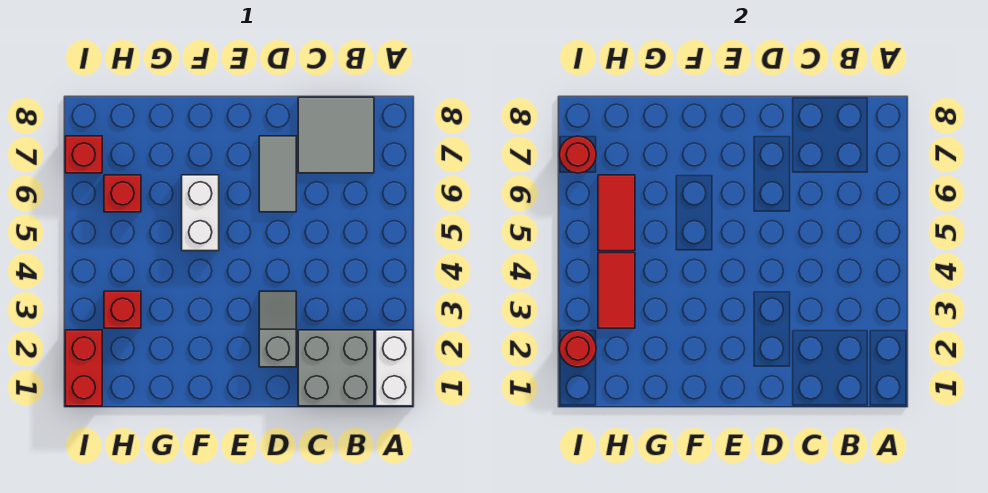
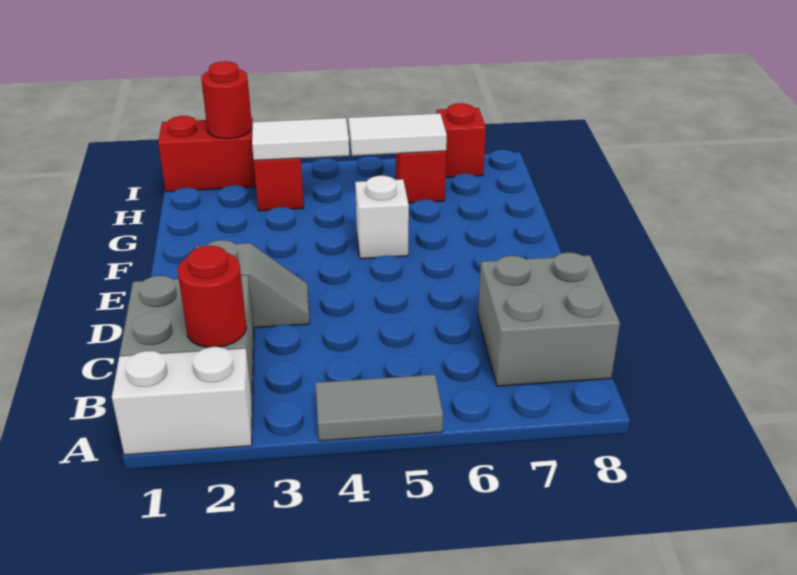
grey tile B7:C8 level 1 -> grey brick B7:C8 level 1
grey tile D6:D7 level 1 -> grey tile A4:A5 level 1
white brick F5:F6 level 1 -> white brick F5 level 1
red tile H3:H4 level 2 -> white tile H3:H4 level 2
red tile H5:H6 level 2 -> white tile H5:H6 level 2
red round brick I7 level 2 -> red round brick B2 level 2

